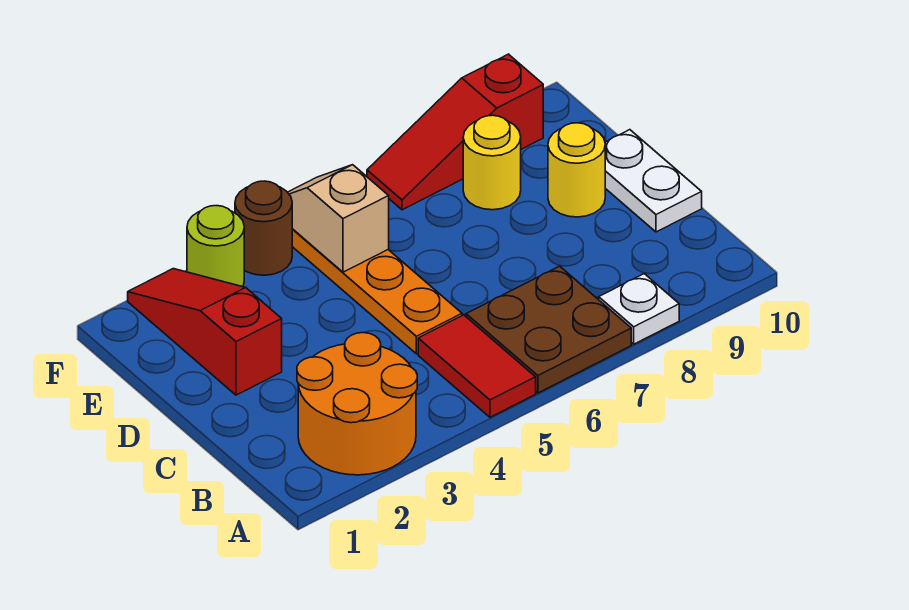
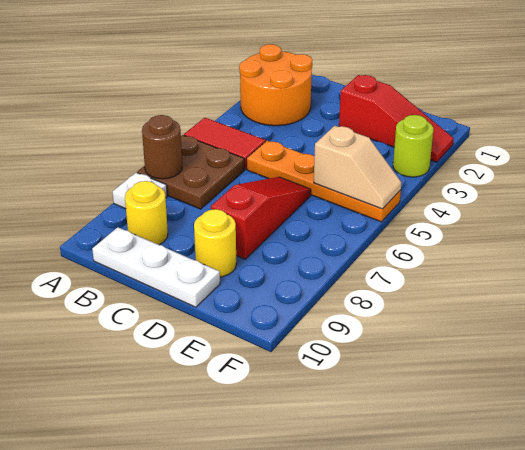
white plate C10:D10 level 1 -> white plate B10:D10 level 1
yellow round brick E8 level 1 -> yellow round brick B9 level 1
brown round brick F4 level 1 -> brown round brick A7 level 2
red slope F7:F9 level 1 top 9 -> red slope D6:D8 level 1 top 8

